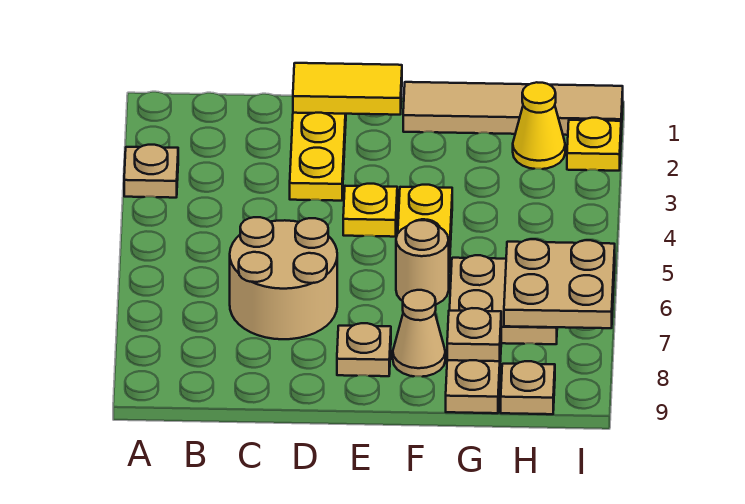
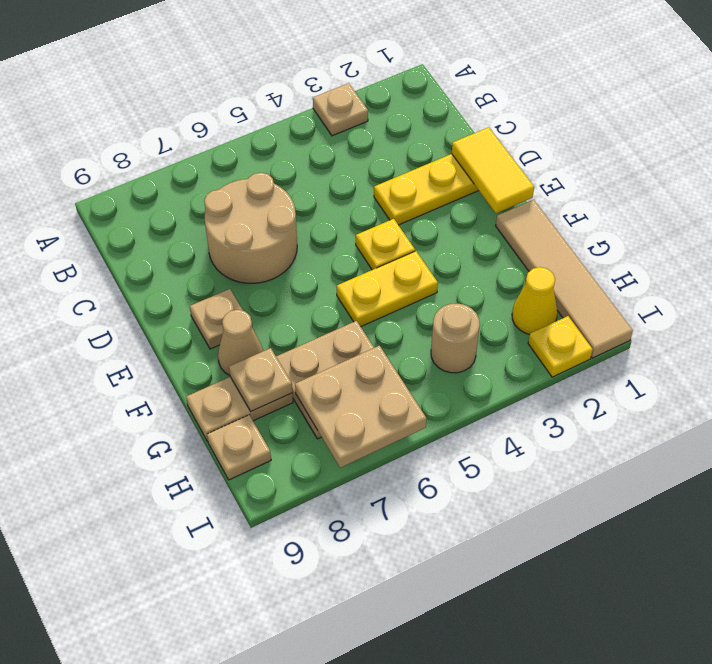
tan round brick F6 level 1 -> tan round brick H4 level 1

